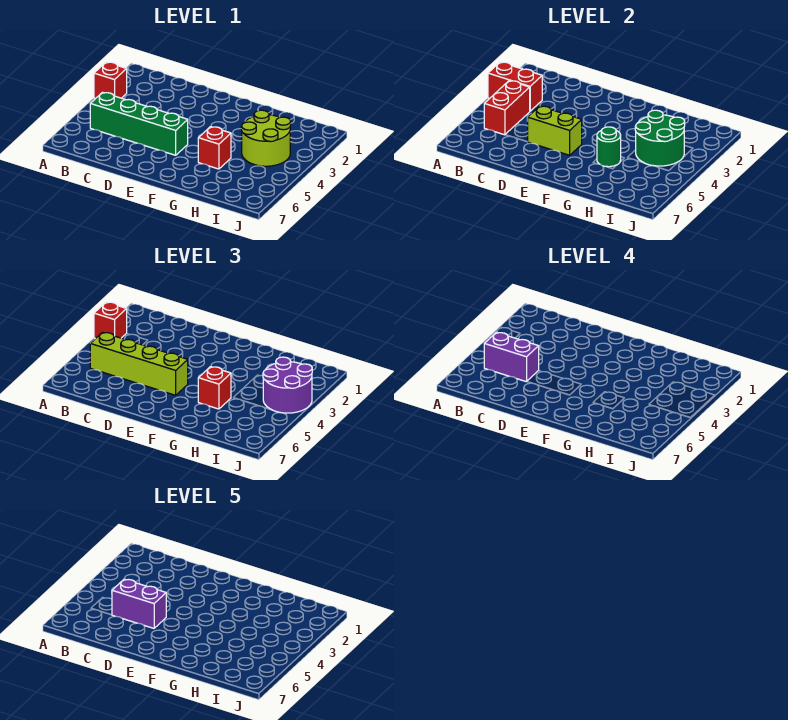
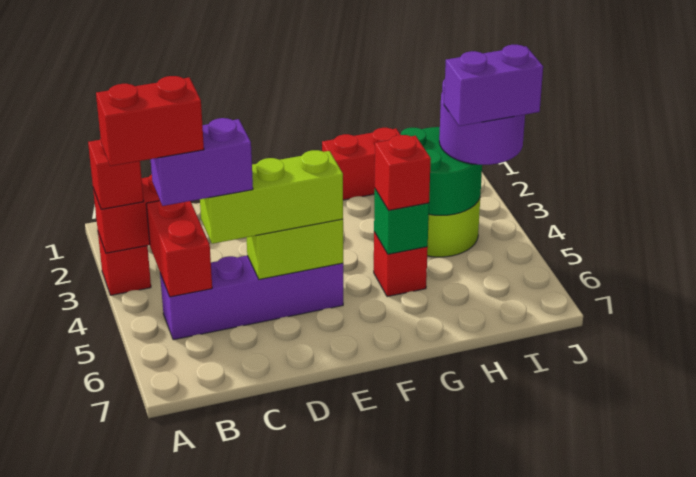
none -> red brick A5:B5 level 5
green brick B5:E5 level 1 -> purple brick B5:E5 level 1
lime brick B5:E5 level 3 -> lime brick C5:E5 level 3
purple brick C5:D5 level 5 -> purple brick I4:J4 level 4
none -> red brick G1:H1 level 1
green round brick G5 level 2 -> green brick G5 level 2

